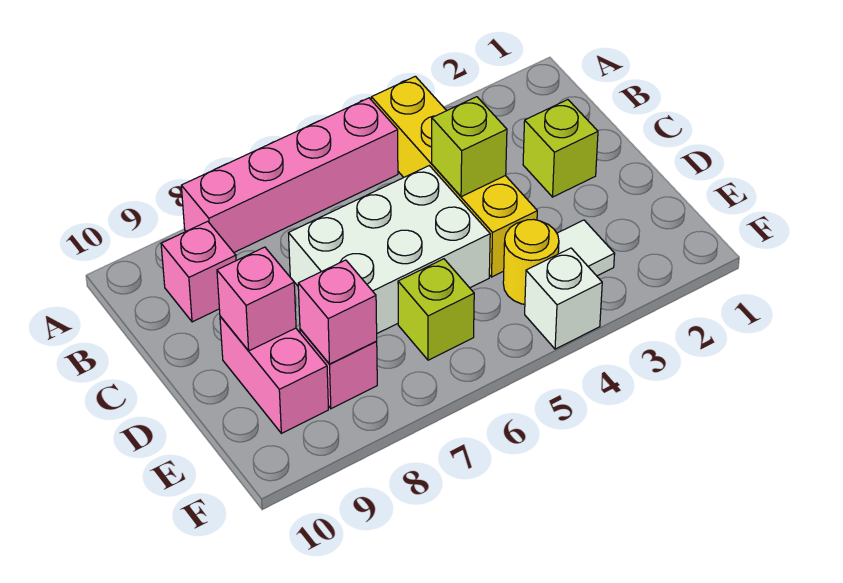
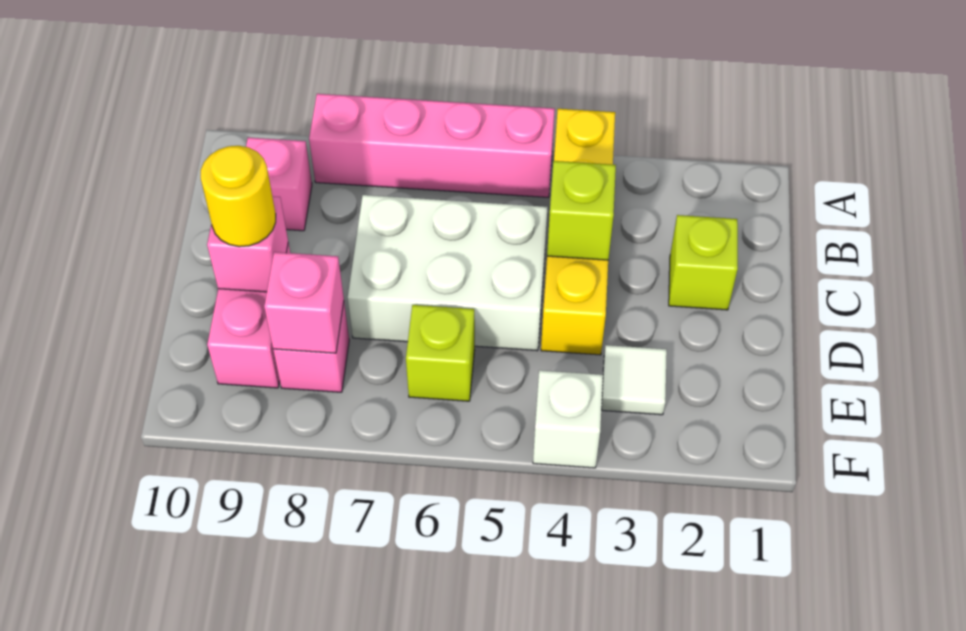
yellow round brick E4 level 1 -> yellow round brick D9 level 3

